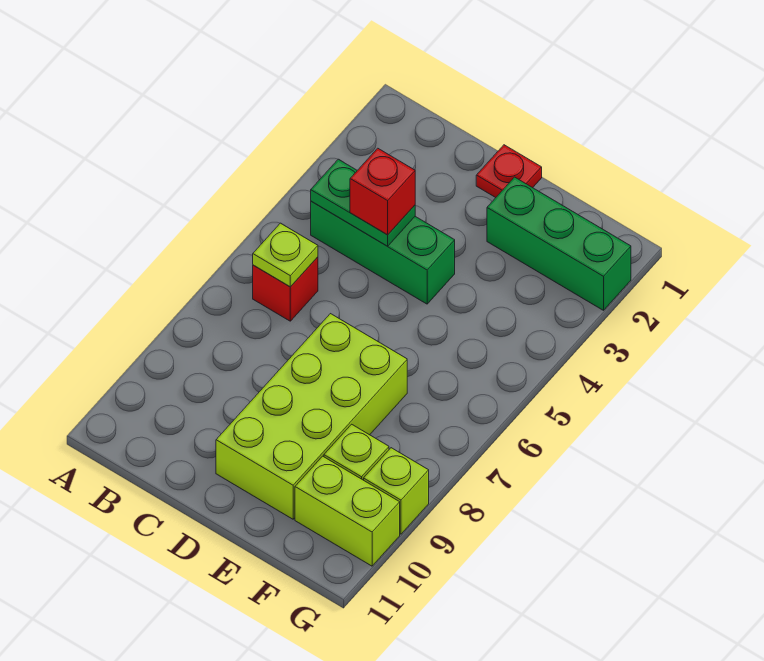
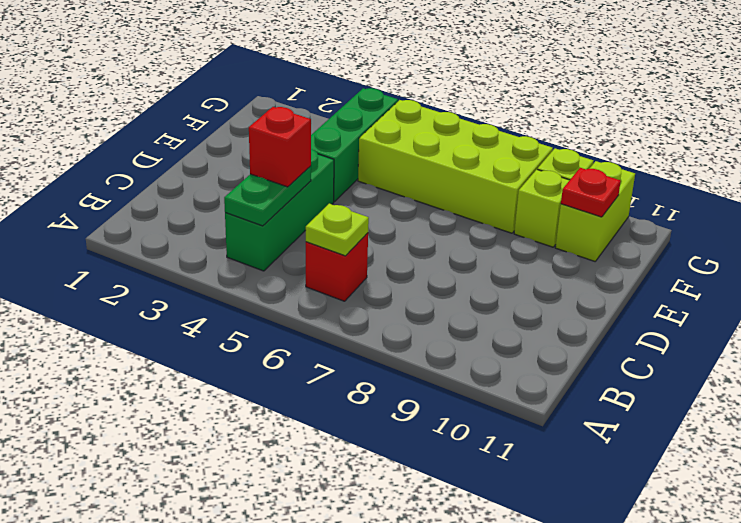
red plate D1 level 1 -> red plate F10 level 2
lime brick D7:E10 level 1 -> lime brick F5:G8 level 1
green brick E2:G2 level 1 -> green brick E4:G4 level 1

